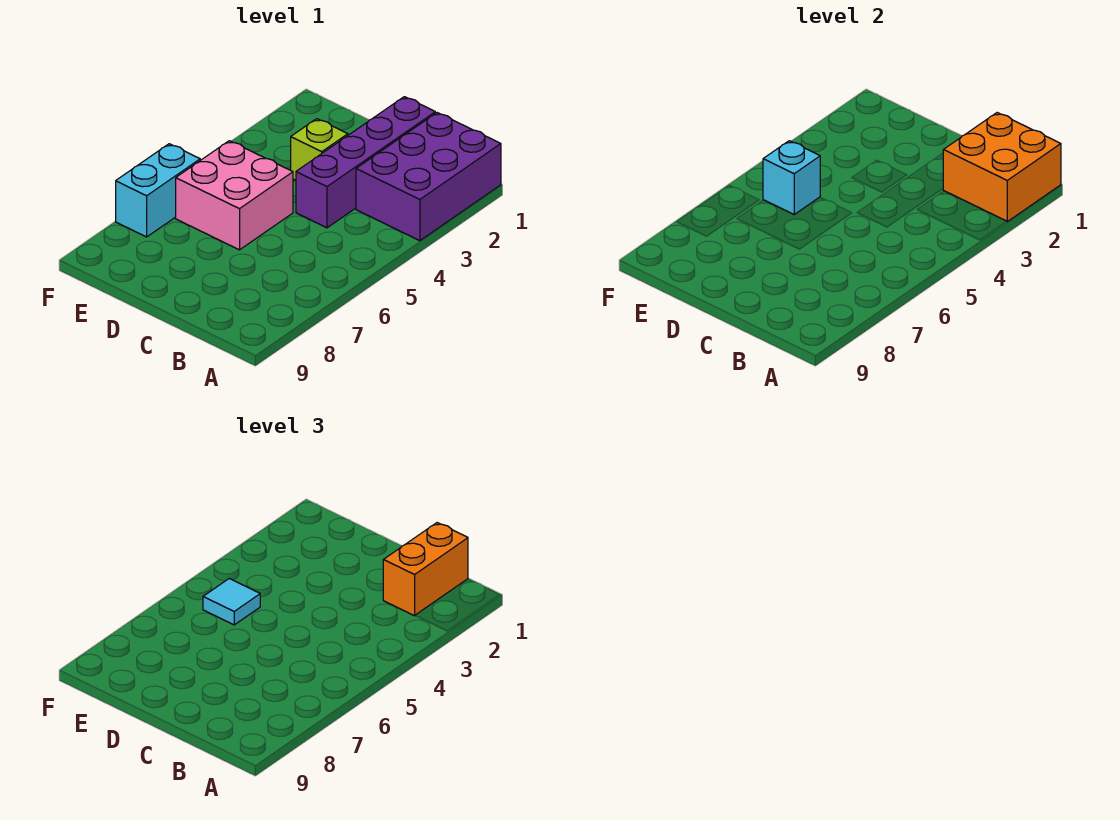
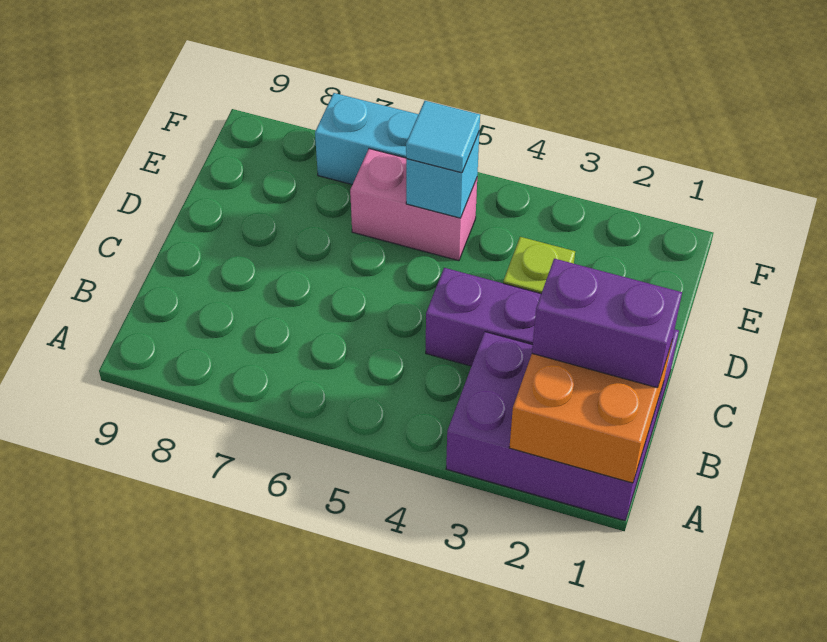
orange brick B1:B2 level 3 -> purple brick B1:B2 level 3
pink brick D5:E6 level 1 -> pink brick E5:E6 level 1

